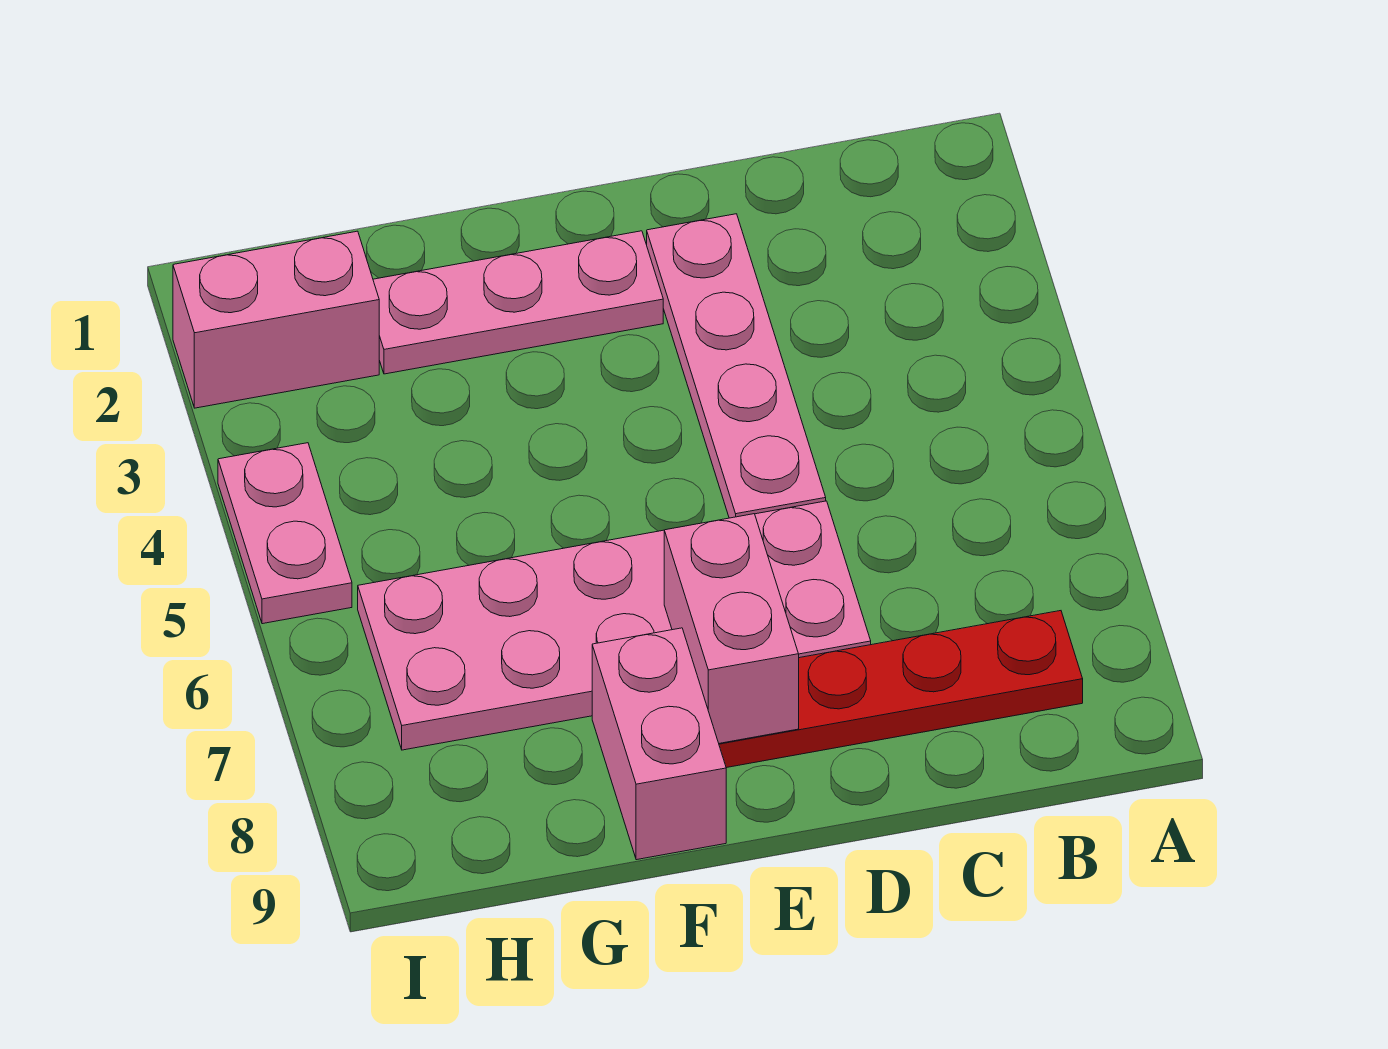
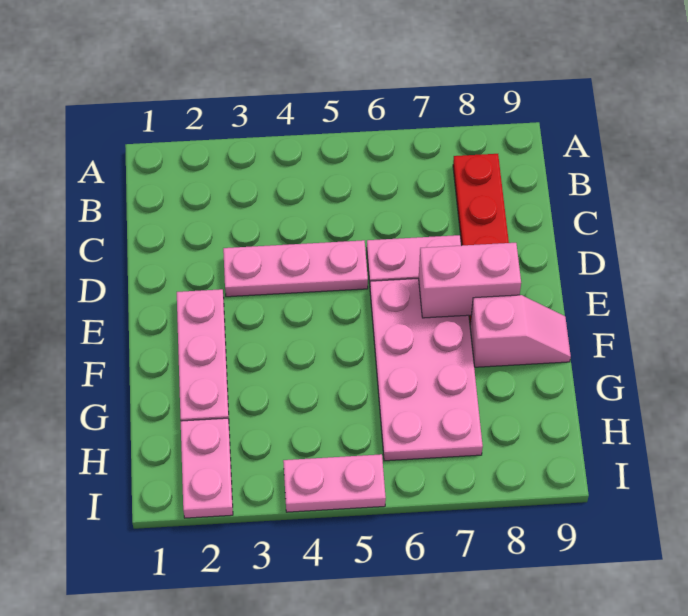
pink plate D2:D5 level 1 -> pink plate D3:D5 level 1
pink brick F8:F9 level 1 -> pink slope F8:F9 level 1 top 8
pink brick H2:I2 level 1 -> pink plate H2:I2 level 1

